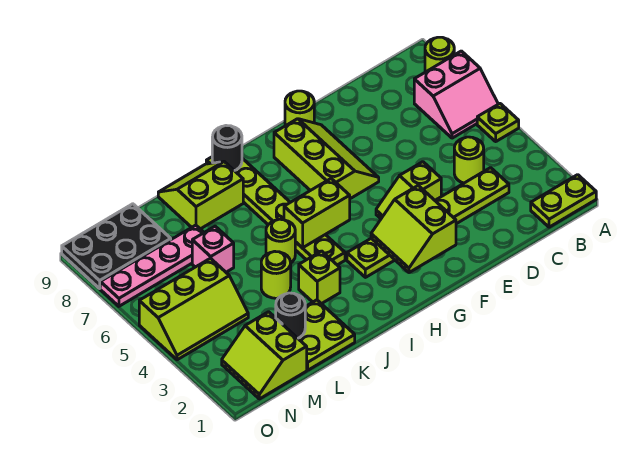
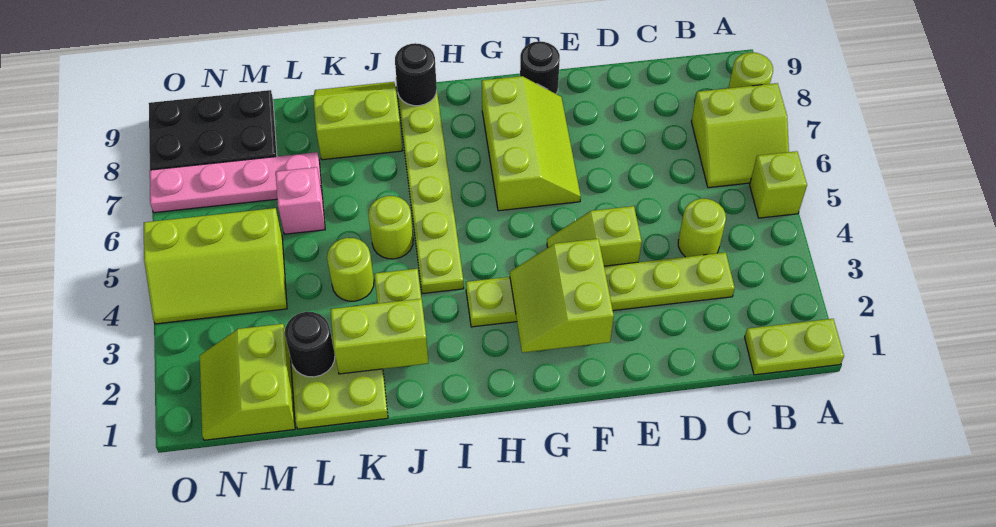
lime plate A5 level 1 -> lime brick A5 level 1
pink slope A6:B7 level 1 top 7 -> lime slope A6:B7 level 1 top 7
lime round brick F9 level 1 -> black round brick F9 level 1
lime brick H5:I5 level 2 -> lime brick J2:K2 level 2

